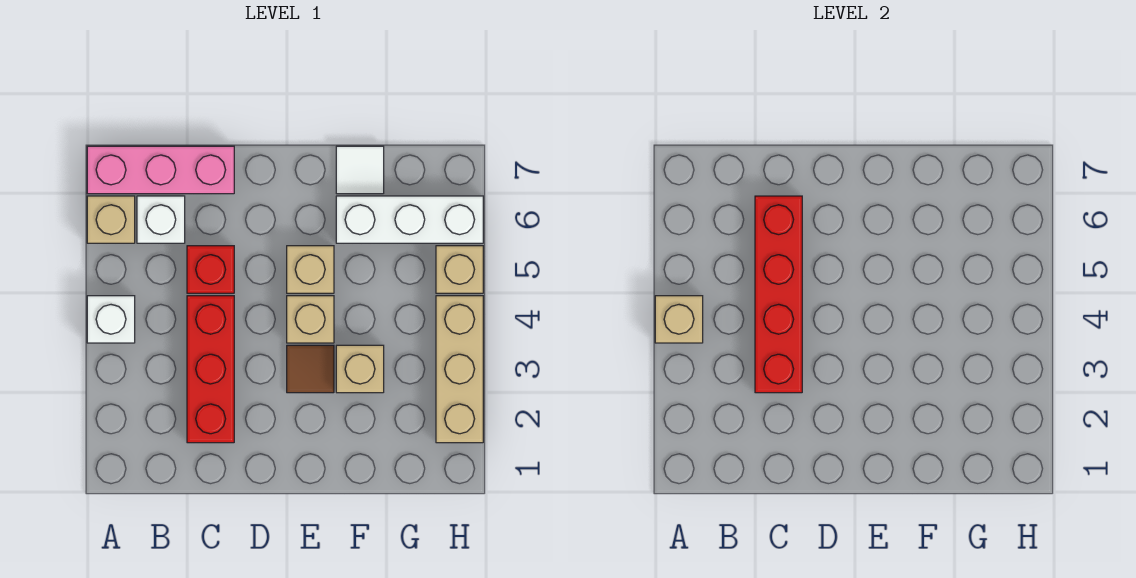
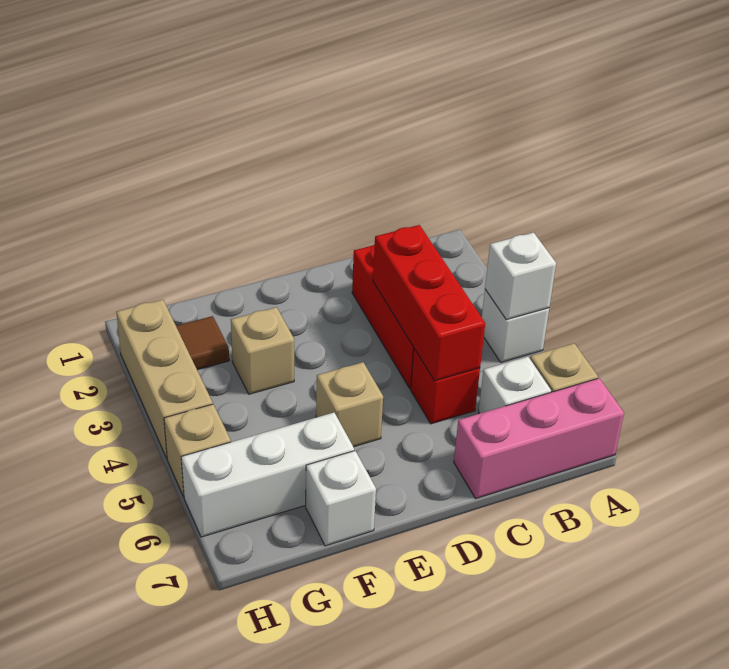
tan brick A4 level 2 -> white brick A4 level 2
red brick C3:C6 level 2 -> red brick C3:C5 level 2
brown tile E3 level 1 -> brown tile G2 level 1
tan brick E4 level 1 -> none
white tile F7 level 1 -> white brick F7 level 1

